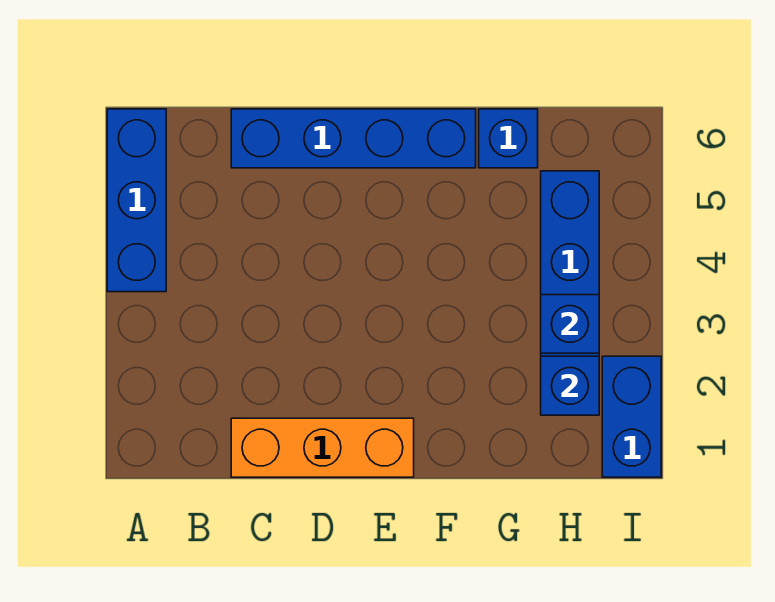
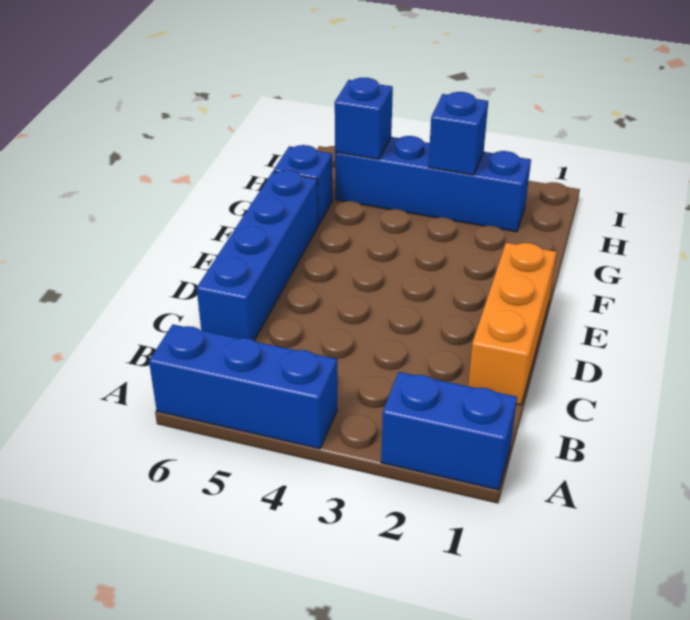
blue brick H2 level 2 -> blue brick H5 level 2
blue brick I1:I2 level 1 -> blue brick A1:A2 level 1

